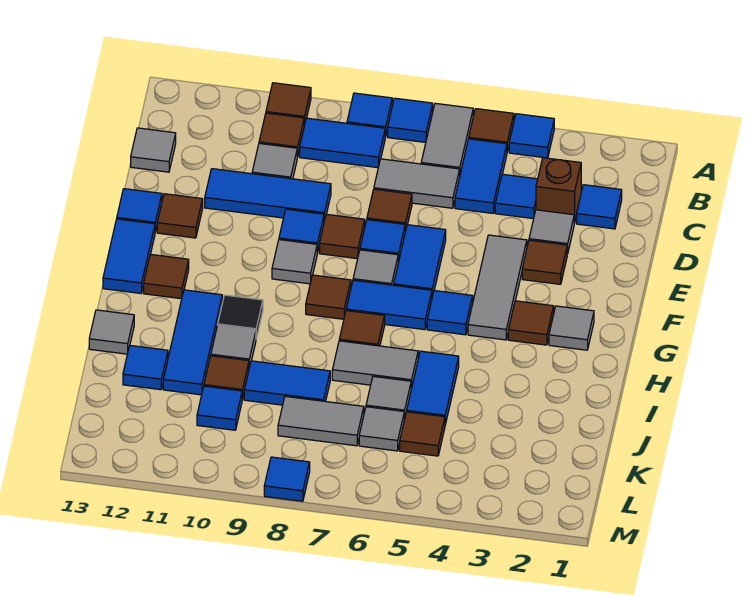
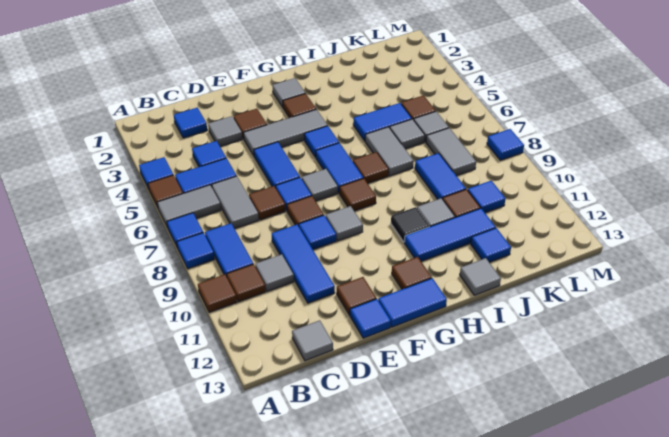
brown brick C3 level 1 -> none
blue tile E6:F6 level 1 -> blue tile E5:E6 level 1

